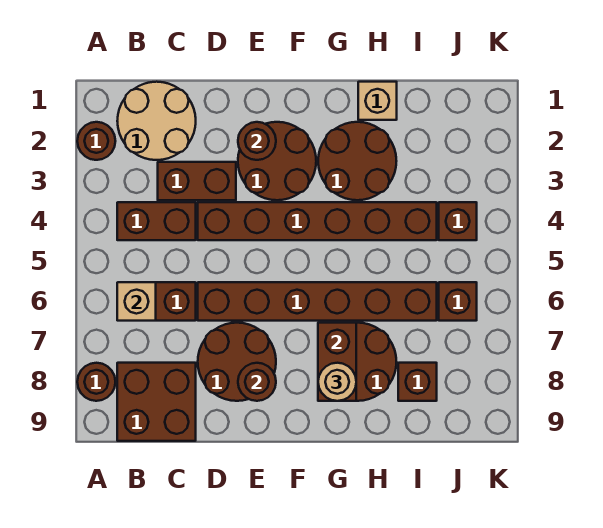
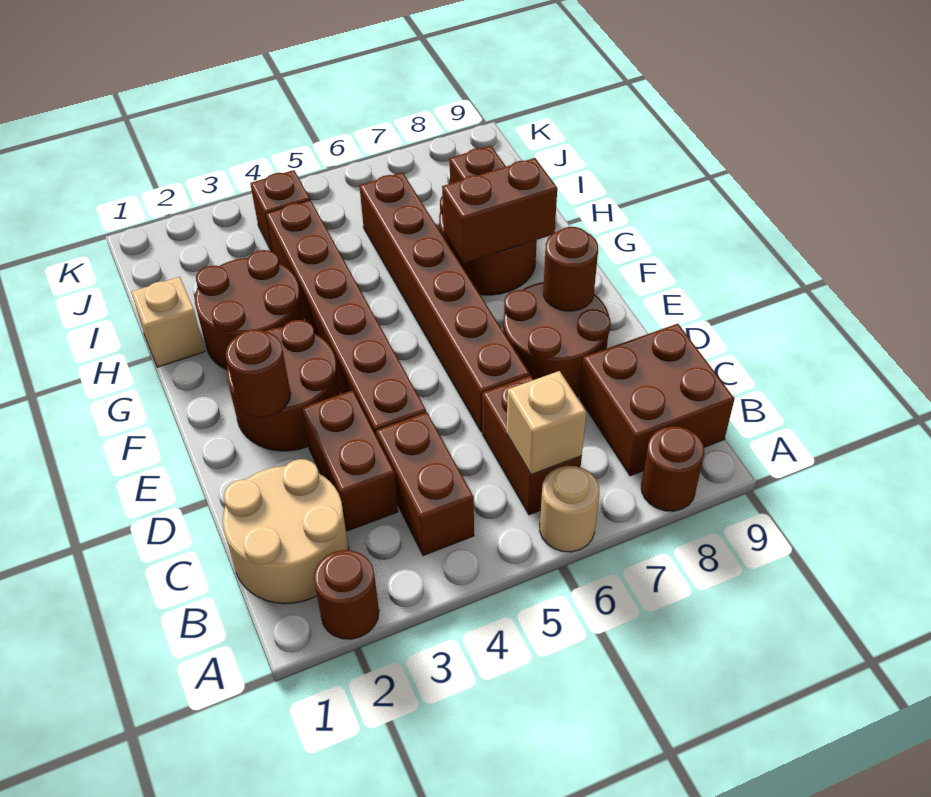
tan round brick G8 level 3 -> tan round brick A6 level 1
brown brick J6 level 1 -> none

